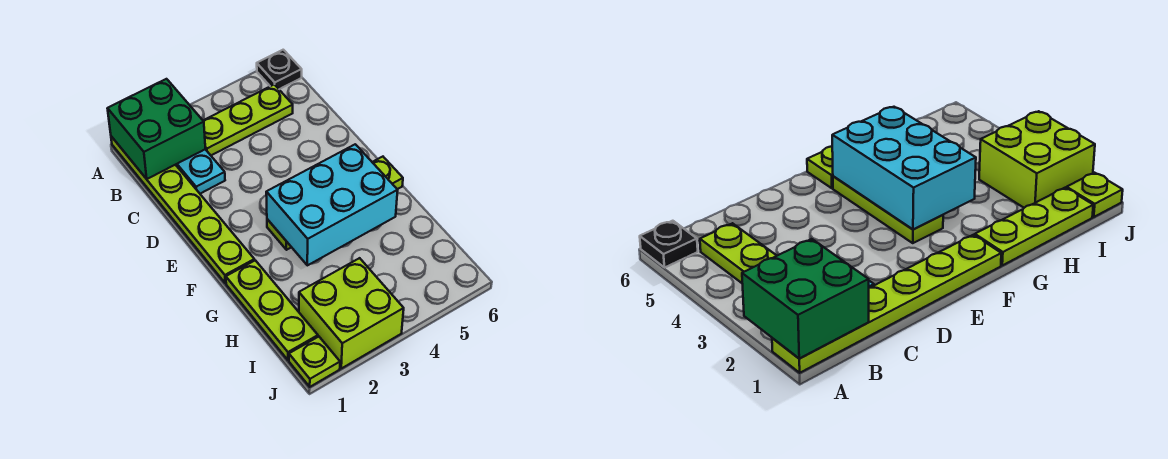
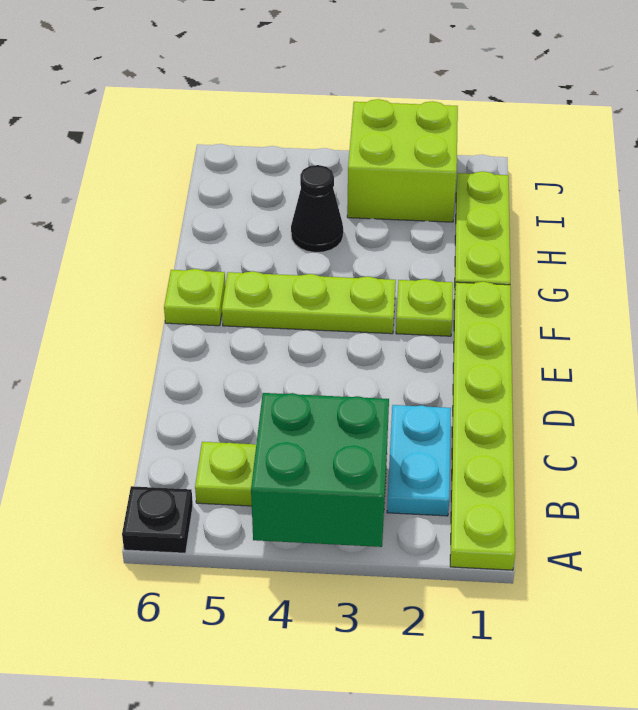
green brick A1:B2 level 2 -> green brick A3:B4 level 2
cyan brick F3:G5 level 2 -> none
none -> black cone H4 level 1
lime plate J1 level 1 -> lime plate F2 level 1

